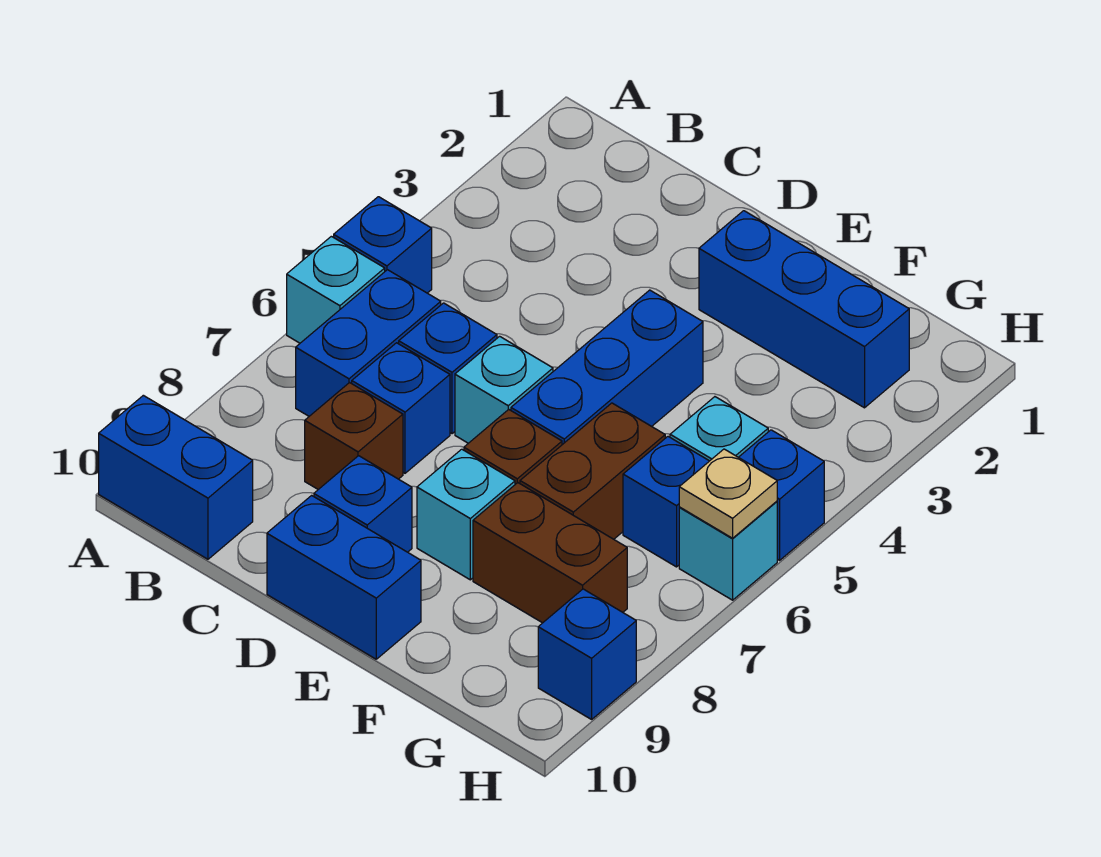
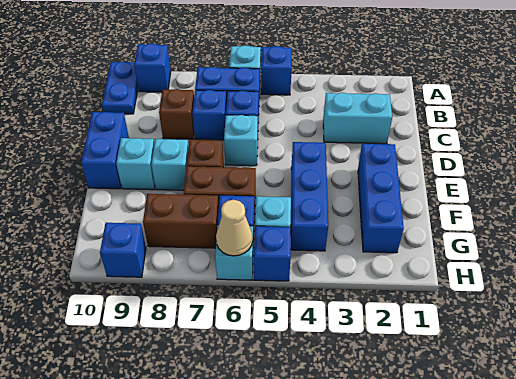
blue brick A10:B10 level 1 -> blue plate A10:B10 level 1
none -> cyan brick C2:C3 level 1
blue brick D9 level 1 -> blue brick A9 level 1
blue brick E4:E6 level 1 -> blue brick E4:G4 level 1
none -> cyan brick E9 level 1
brown brick F8:G8 level 1 -> brown brick G7:G8 level 1
tan plate H6 level 2 -> tan cone H6 level 2

